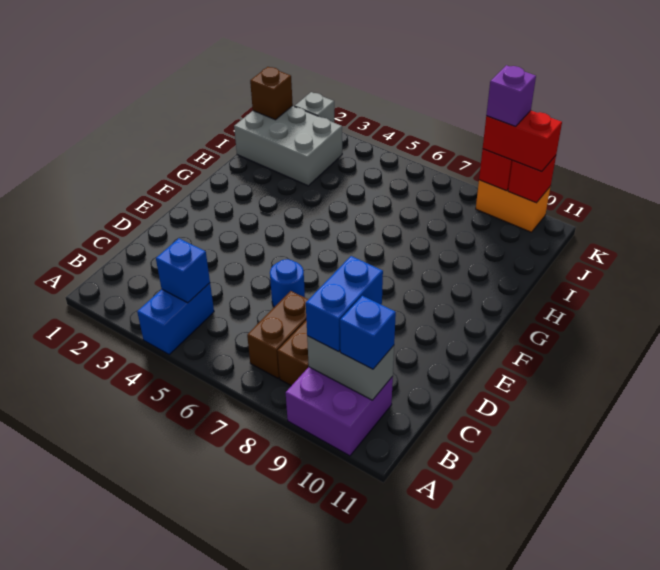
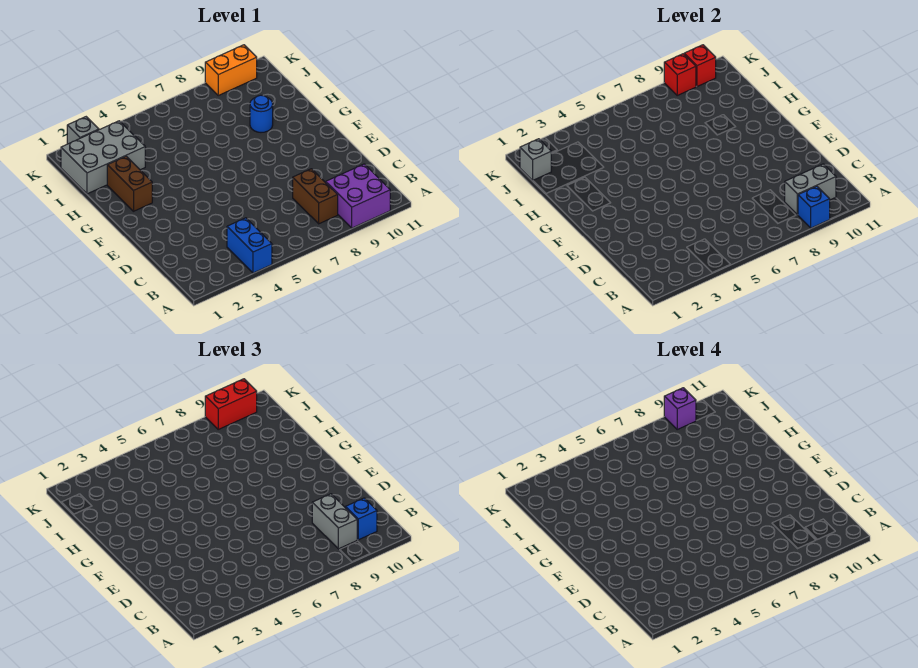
blue brick B4 level 2 -> blue brick A9 level 2
brown brick B7:C7 level 1 -> brown brick G2:H2 level 1
blue brick B9:C9 level 3 -> grey brick B9:C9 level 3
blue round brick D6 level 1 -> blue round brick H9 level 1
brown brick J1 level 2 -> grey brick J1 level 2

